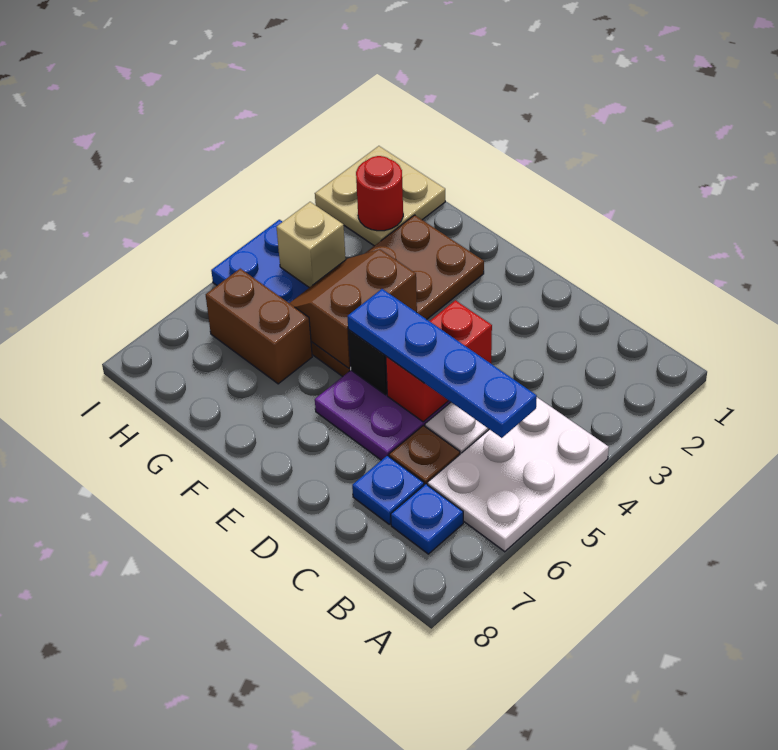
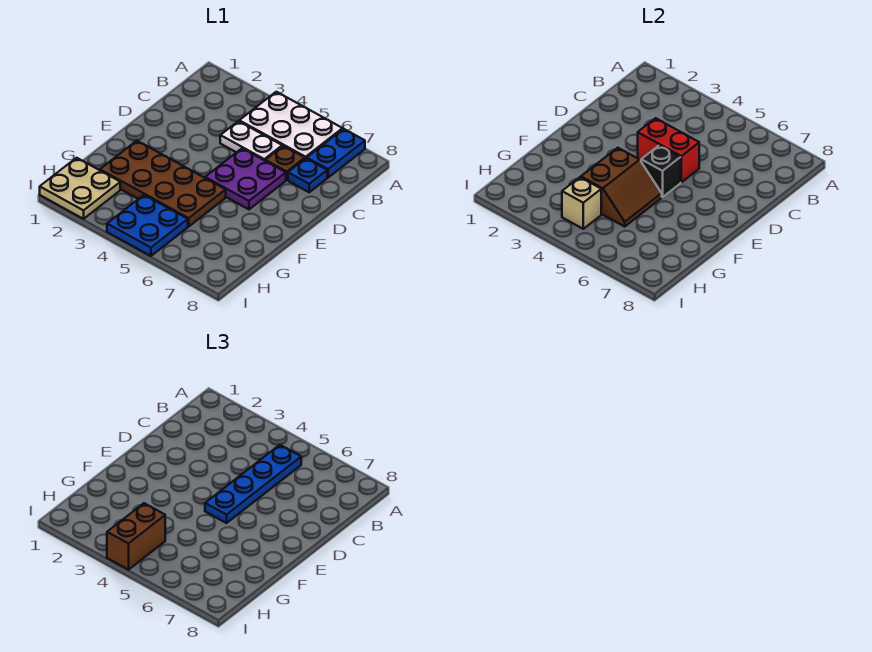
blue plate B7 level 1 -> blue plate A7:B7 level 1
brown slope F4:G5 level 2 top F -> brown slope F4:G5 level 2 top 4
brown brick G6:H6 level 1 -> brown brick H4:I4 level 3
red round brick H2 level 2 -> none

